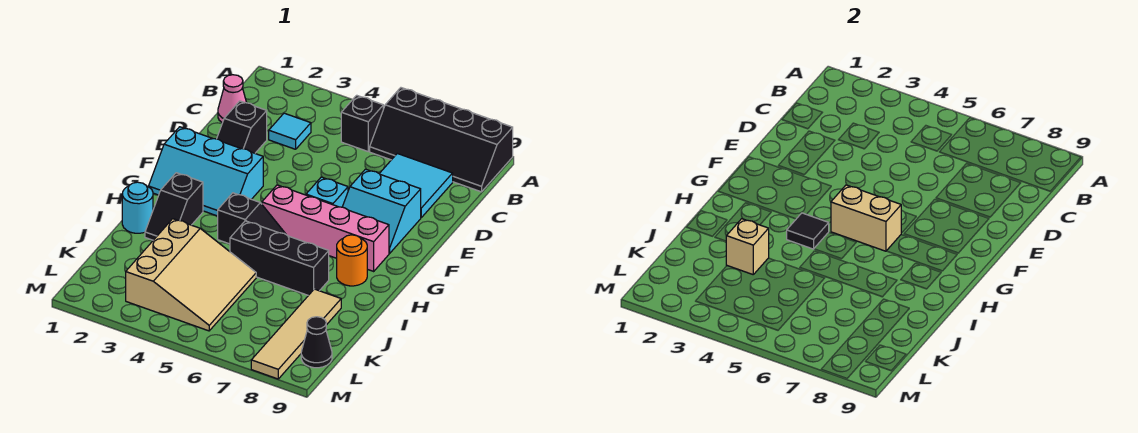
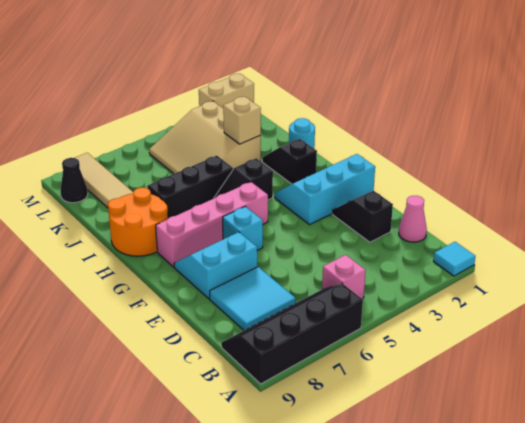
black brick B5 level 1 -> pink brick B5 level 1
cyan tile C3 level 1 -> cyan tile A1 level 1
tan brick G5:G6 level 2 -> tan brick M1:M2 level 1
black tile H4 level 2 -> none
orange round brick H8 level 1 -> orange round brick H8:I9 level 1

